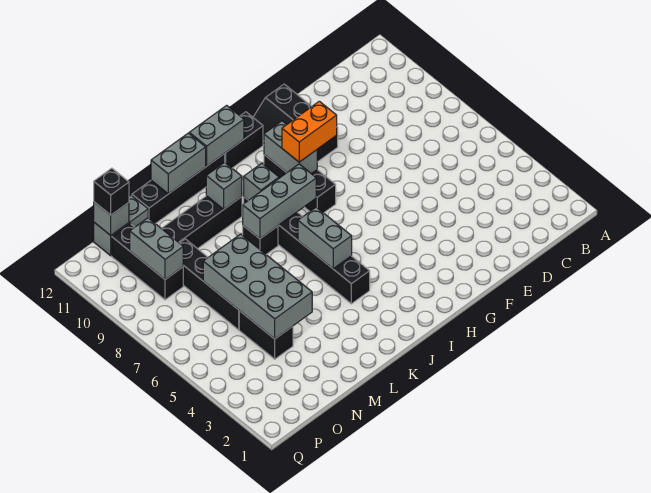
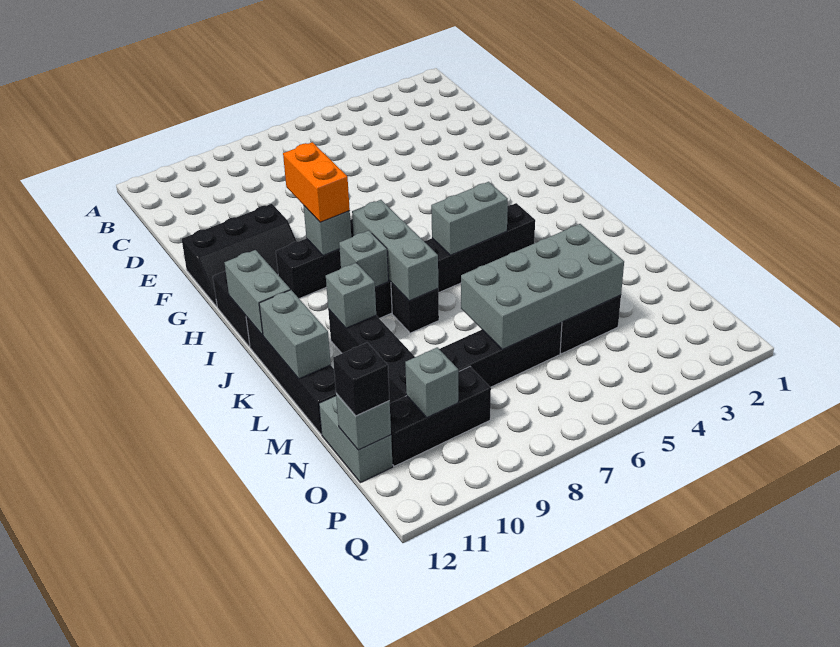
grey brick H9:H10 level 2 -> grey brick H9 level 2
grey brick O9:O10 level 2 -> grey brick O10 level 2

